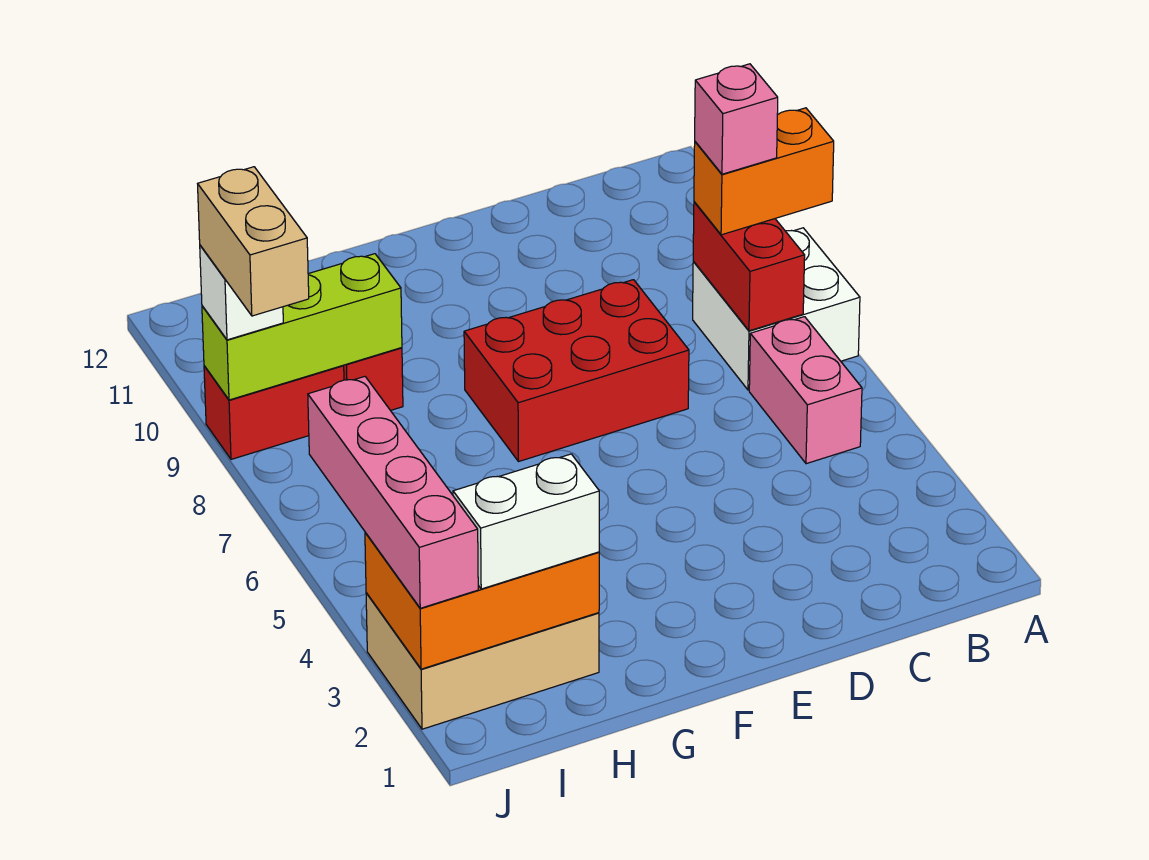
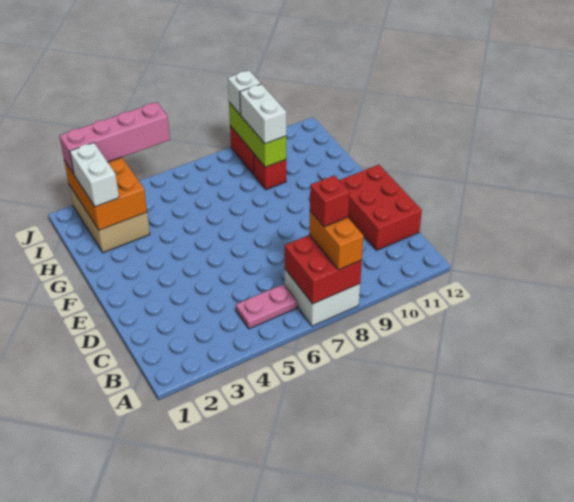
pink brick B5:B6 level 1 -> pink plate B5:B6 level 1
red brick B7:B8 level 2 -> red brick A7:B8 level 2
pink brick B8 level 4 -> red brick B8 level 4
red brick D7:F8 level 1 -> red brick C11:E12 level 1
none -> white brick H9:I9 level 3
tan brick J8:J9 level 4 -> none

